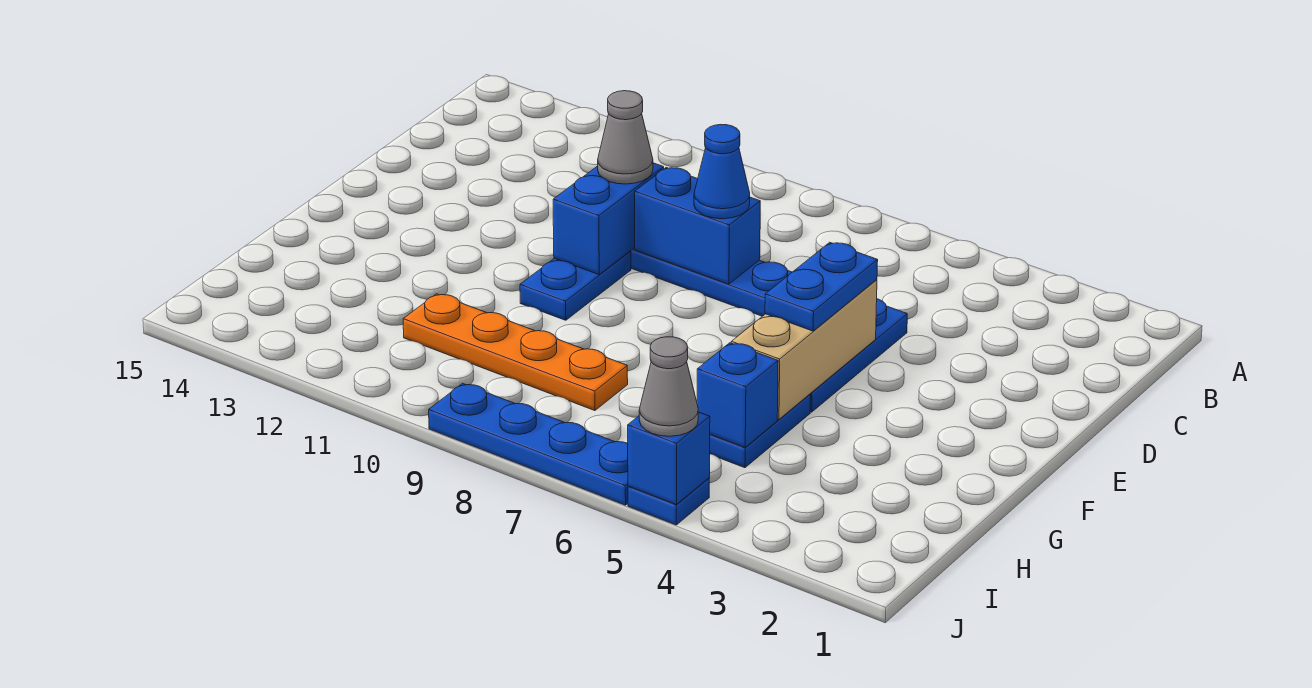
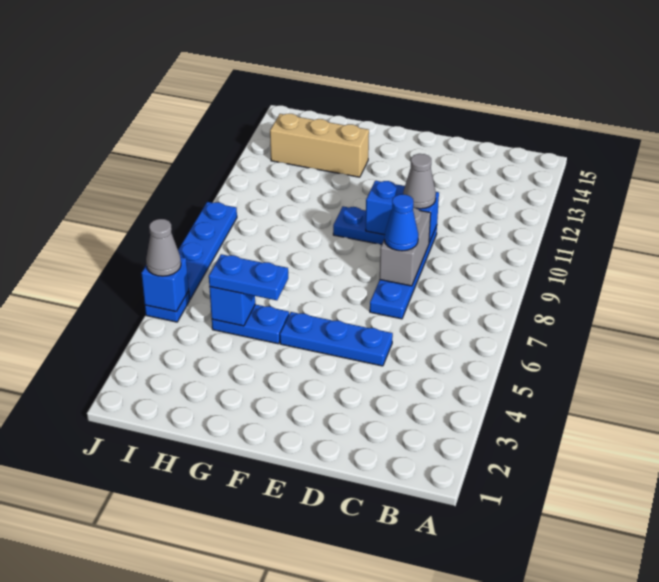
blue brick D8:D9 level 2 -> grey brick D8:D9 level 2
tan brick E5:G5 level 2 -> tan brick G13:I13 level 1
blue plate E5:F5 level 3 -> blue plate G5:H5 level 3
orange plate H8:H11 level 1 -> none

